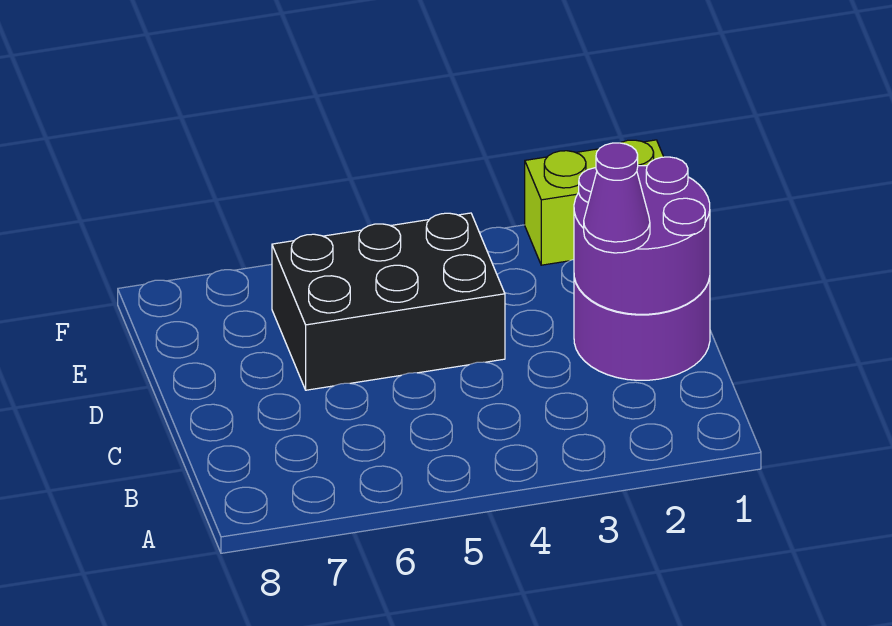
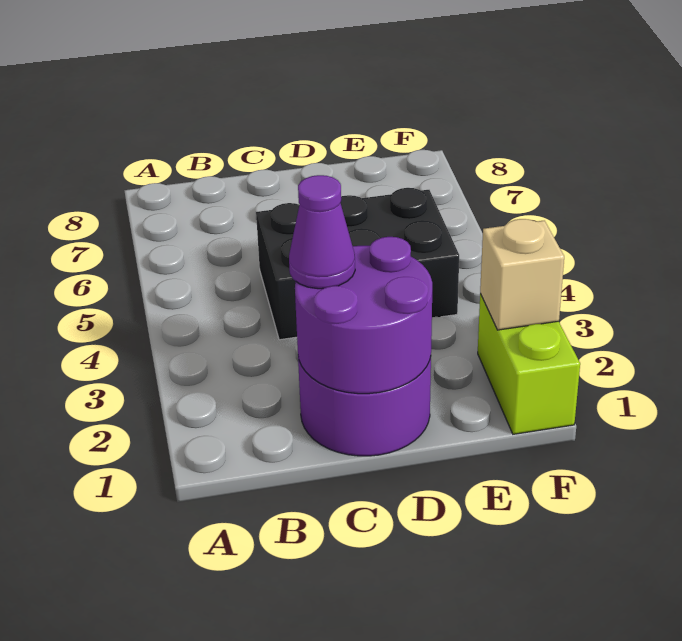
black brick D4:E6 level 1 -> black brick C4:E5 level 1
none -> tan brick F2 level 2

